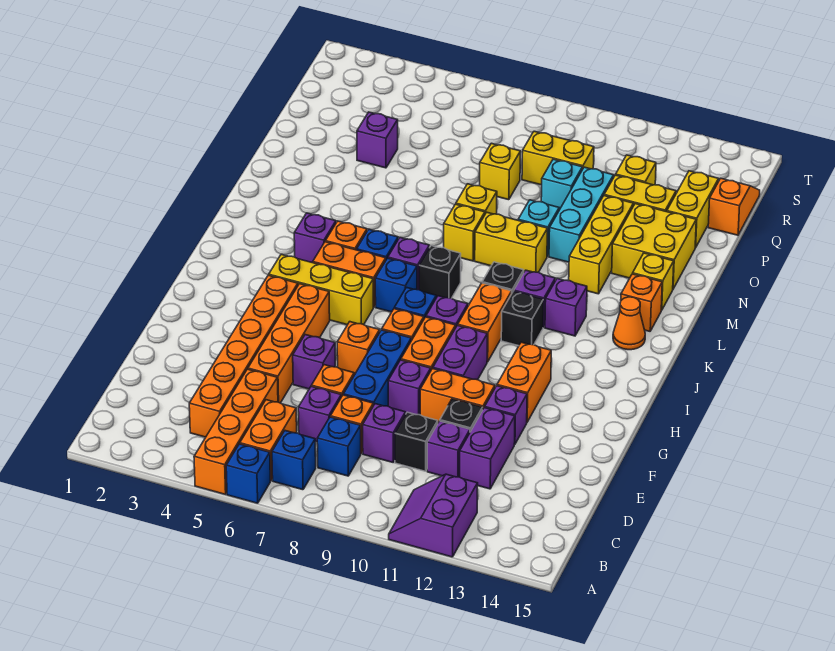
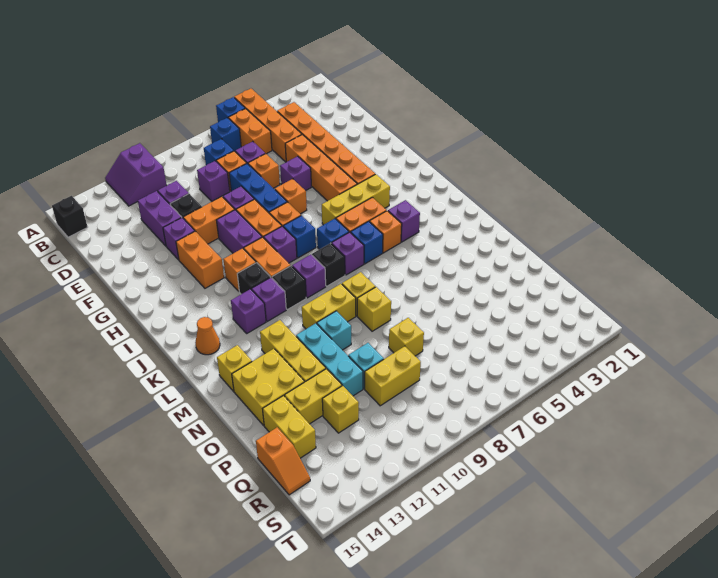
purple slope A11:B12 level 1 top 12 -> purple slope A11:B12 level 1 top 11
black brick D10 level 1 -> black brick B15 level 1
orange brick L14 level 1 -> orange brick I11 level 1
purple brick P4 level 1 -> purple brick K9 level 1

